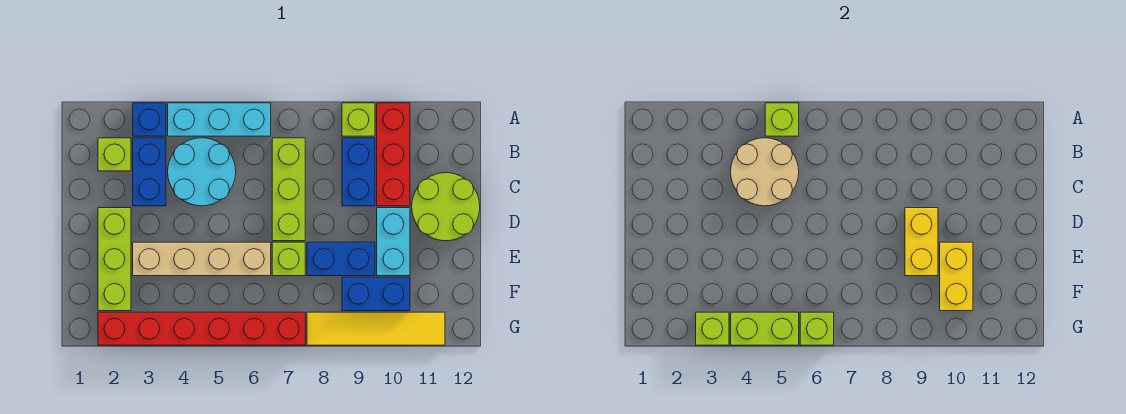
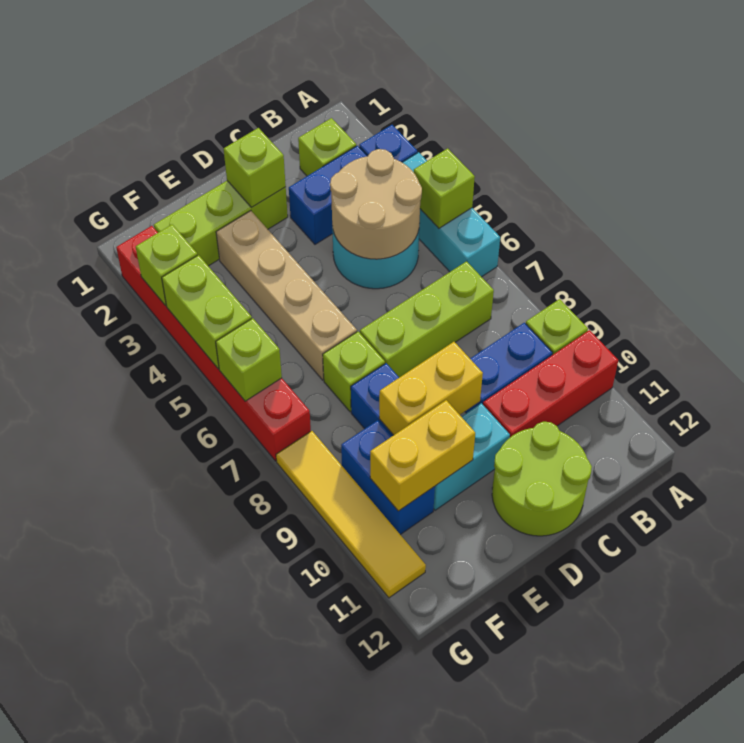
none -> lime brick D2 level 2

